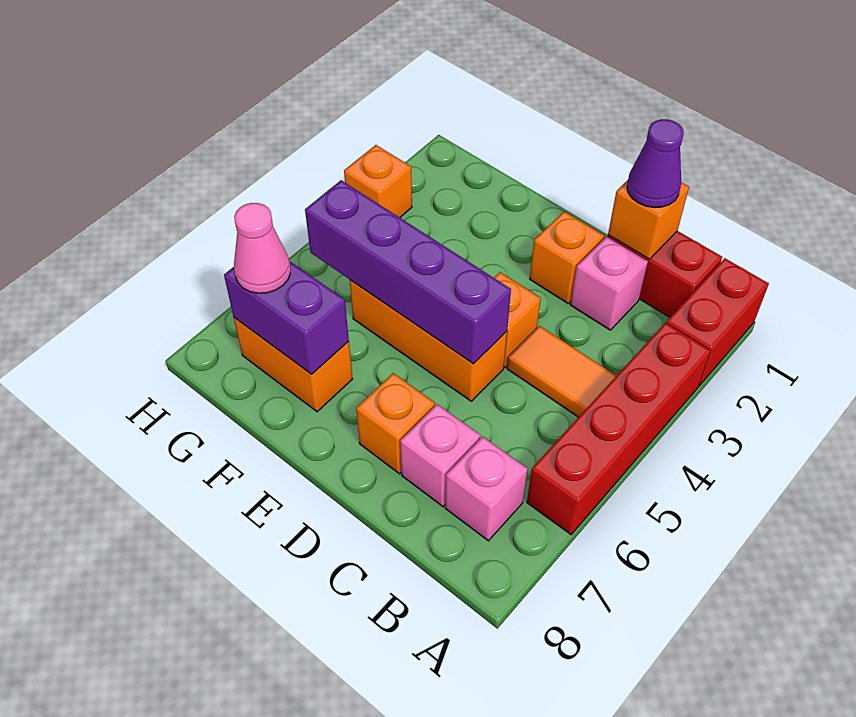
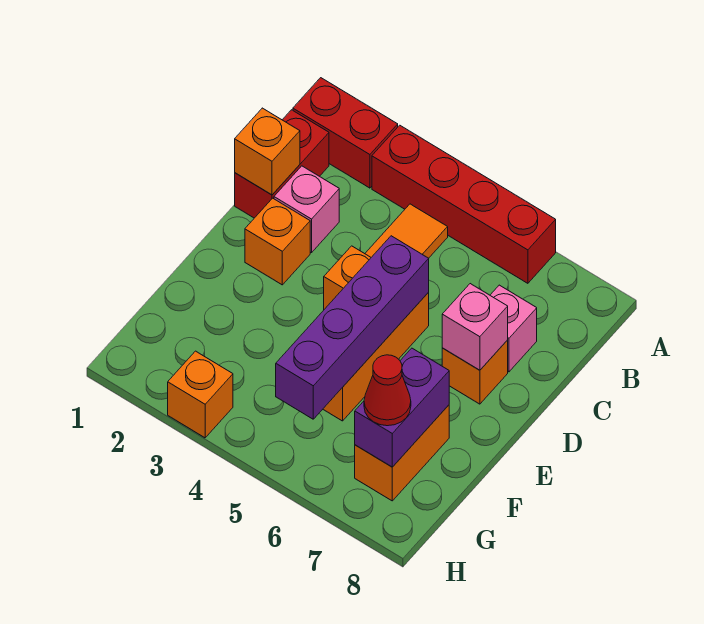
pink brick B7 level 1 -> pink brick D7 level 2
purple cone C1 level 3 -> none
pink cone G7 level 3 -> red cone G7 level 3

